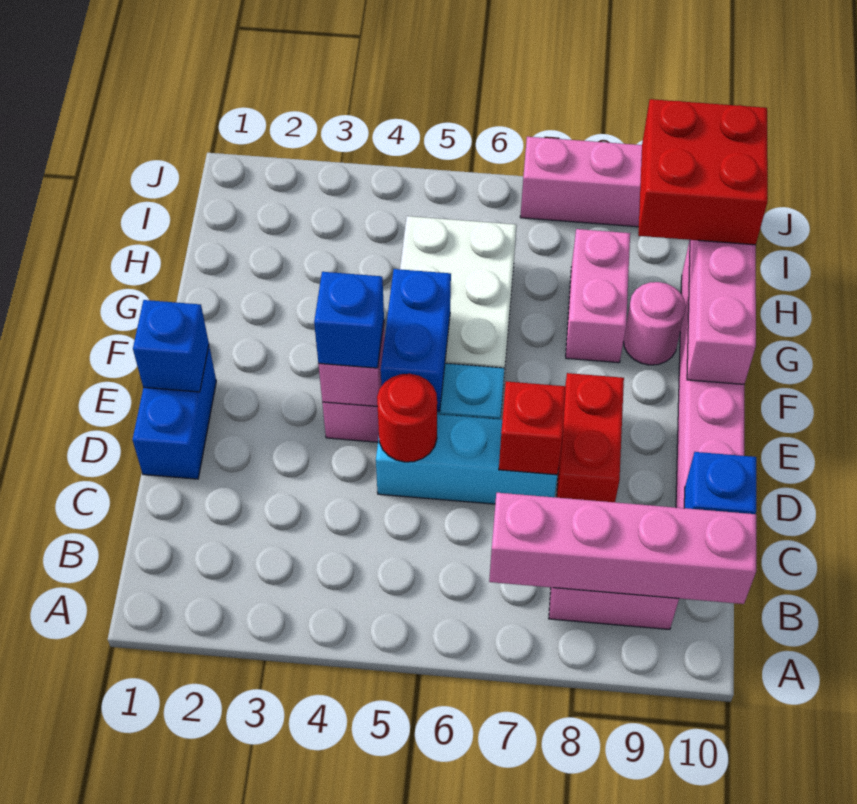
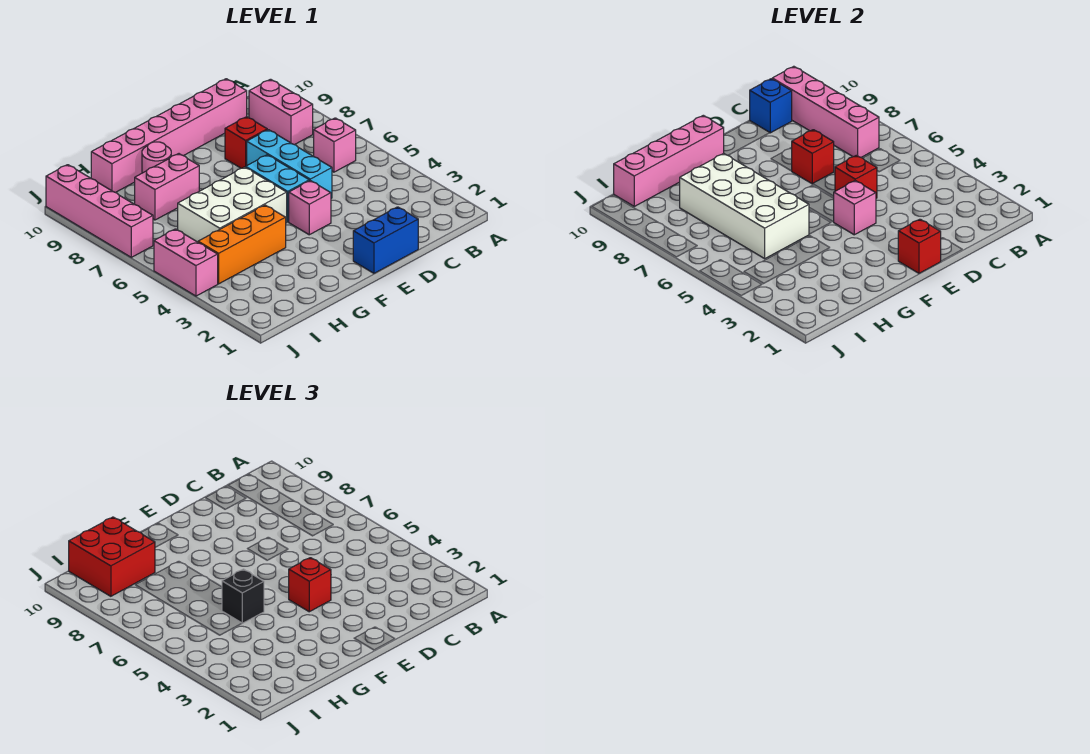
none -> pink brick B6 level 1
red round brick D5 level 2 -> red brick D5 level 2
red brick D8:E8 level 1 -> red brick D8 level 1
blue brick E1 level 2 -> red brick E1 level 2
blue brick E4 level 3 -> red brick E4 level 3
blue brick E5:F5 level 2 -> none
none -> orange brick G4:I4 level 1
none -> white brick G5:H8 level 2
none -> black brick G5 level 3
none -> pink brick J4:J5 level 1

